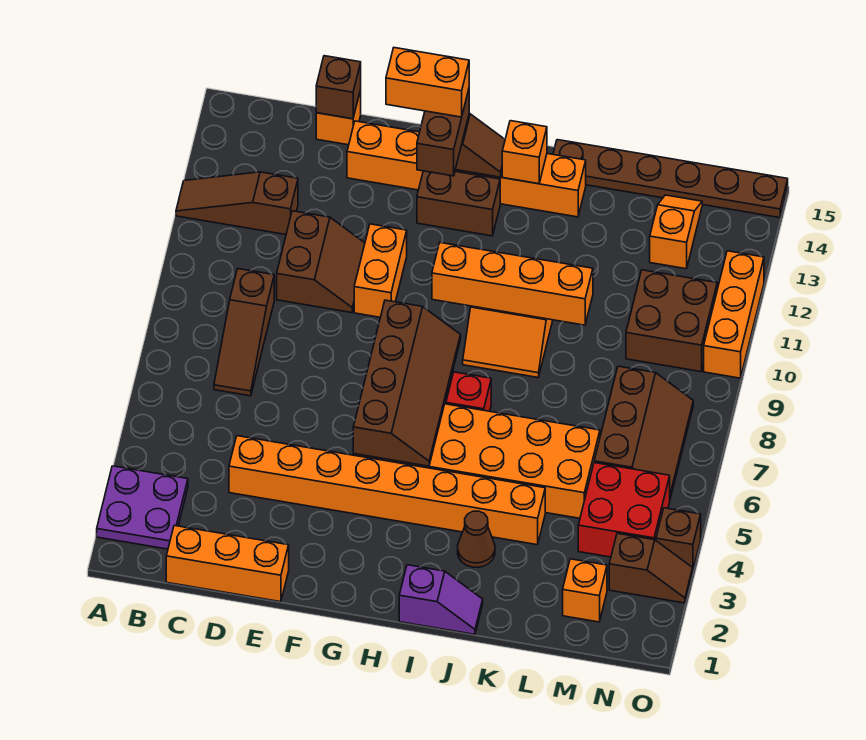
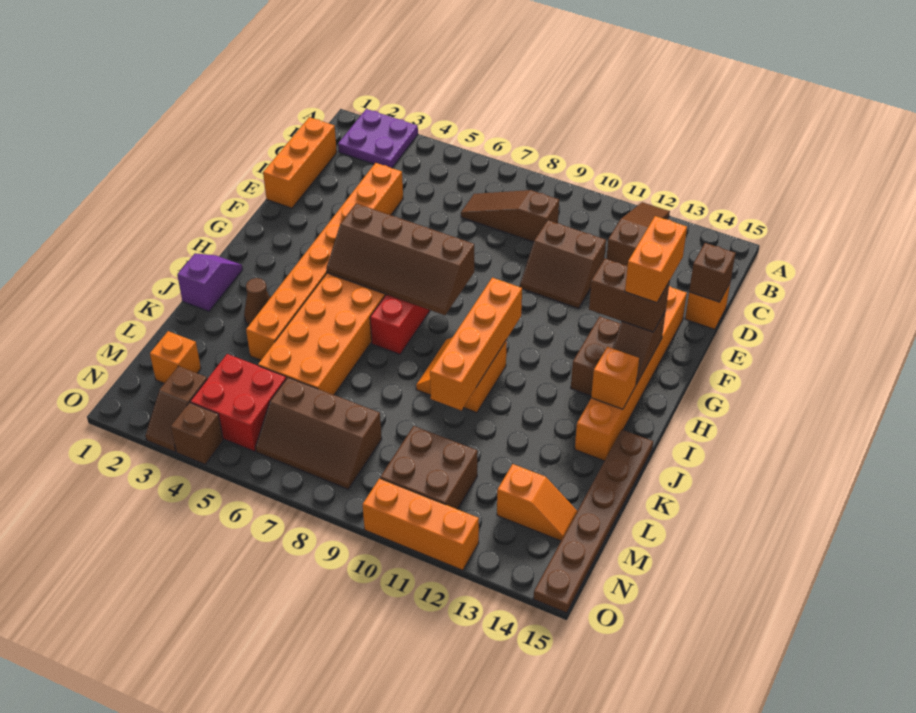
orange brick F10:F11 level 1 -> none
purple slope I1:J1 level 1 top I -> purple slope I1:J1 level 1 top J

